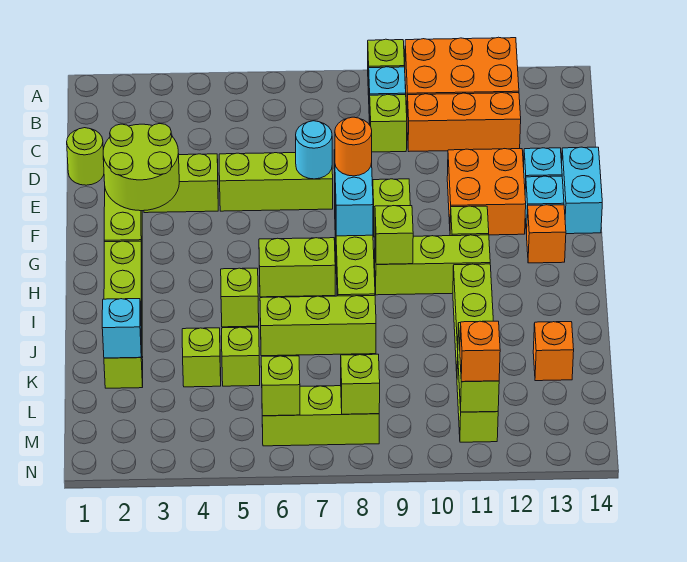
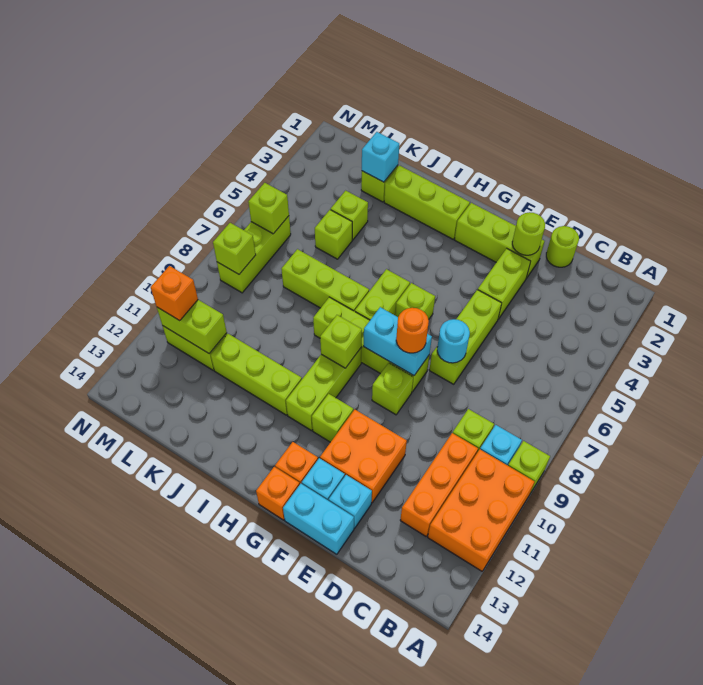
lime round brick E2:F3 level 2 -> lime round brick E2 level 2
lime brick I5 level 1 -> lime brick G6 level 1
lime brick J6:J8 level 1 -> lime brick I7:K7 level 1
orange brick K13 level 1 -> orange brick G14 level 1

